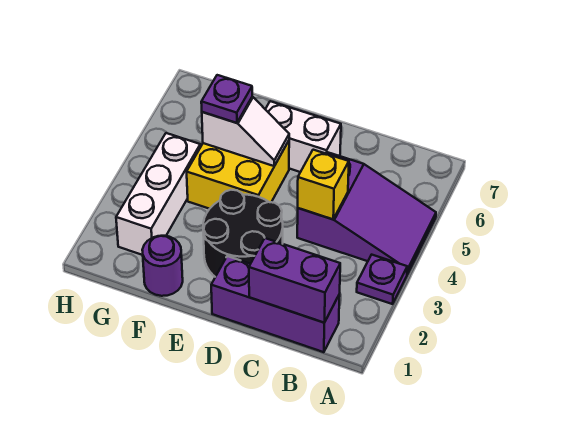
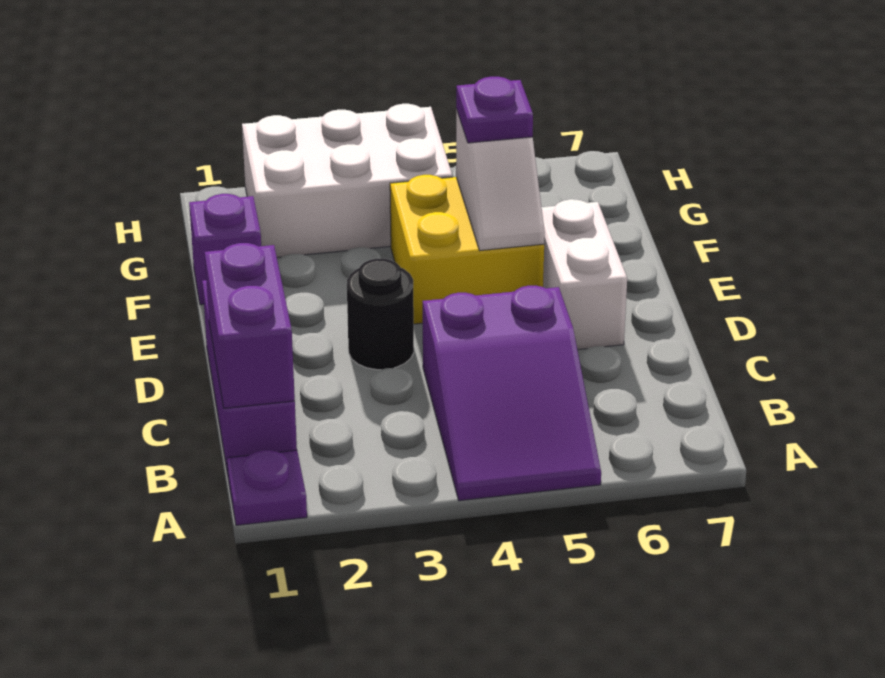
purple plate A3 level 1 -> purple plate A1 level 1
yellow brick C4 level 2 -> none
black round brick D2:E3 level 1 -> black round brick D3 level 1
purple round brick F1 level 1 -> purple brick F1 level 1
white brick G2:G4 level 1 -> white brick G2:H4 level 1

